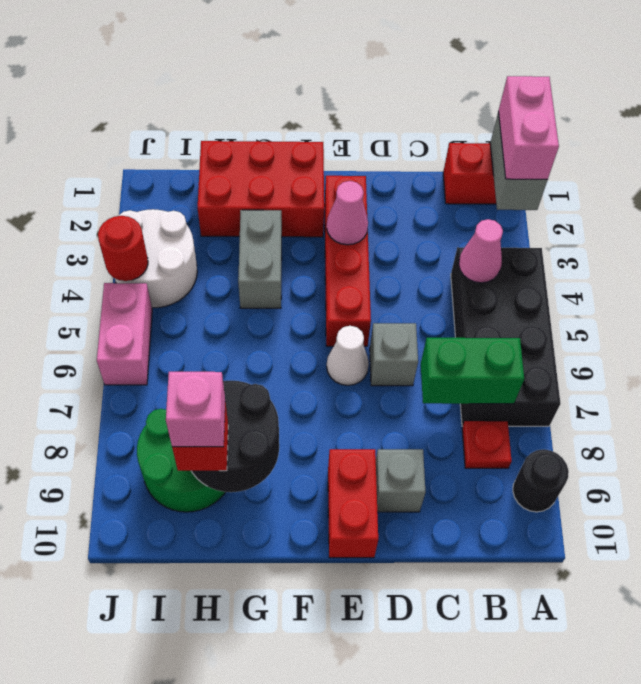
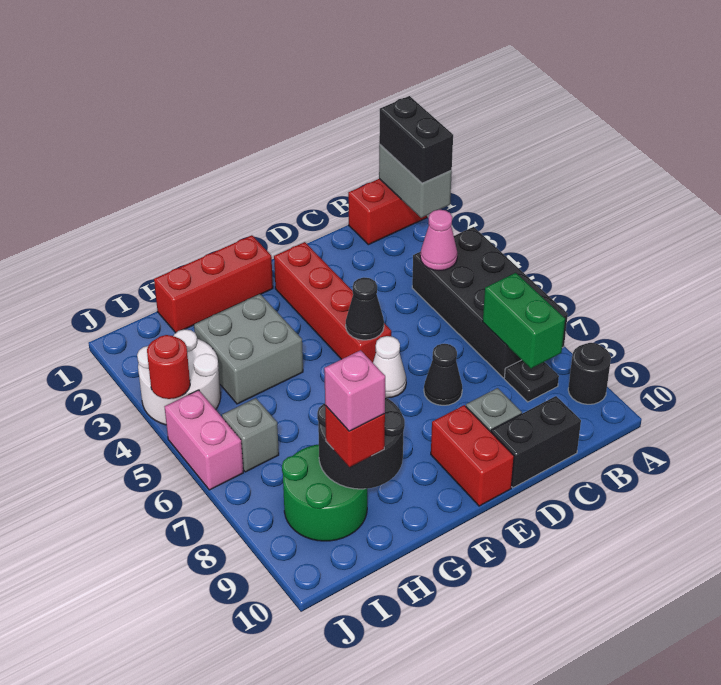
pink brick A1:A2 level 3 -> black brick A1:A2 level 3
green brick B7:C7 level 2 -> green brick B7:B8 level 2
red plate B8 level 1 -> black plate B8 level 1
none -> black brick C10:D10 level 1
grey brick D6 level 1 -> grey brick I6 level 1
none -> black cone D7 level 1
pink cone E3 level 2 -> none
none -> black cone E5 level 2
red brick F1:H2 level 1 -> red brick F1:H1 level 1
grey brick G3:G4 level 1 -> grey brick G3:H4 level 1

